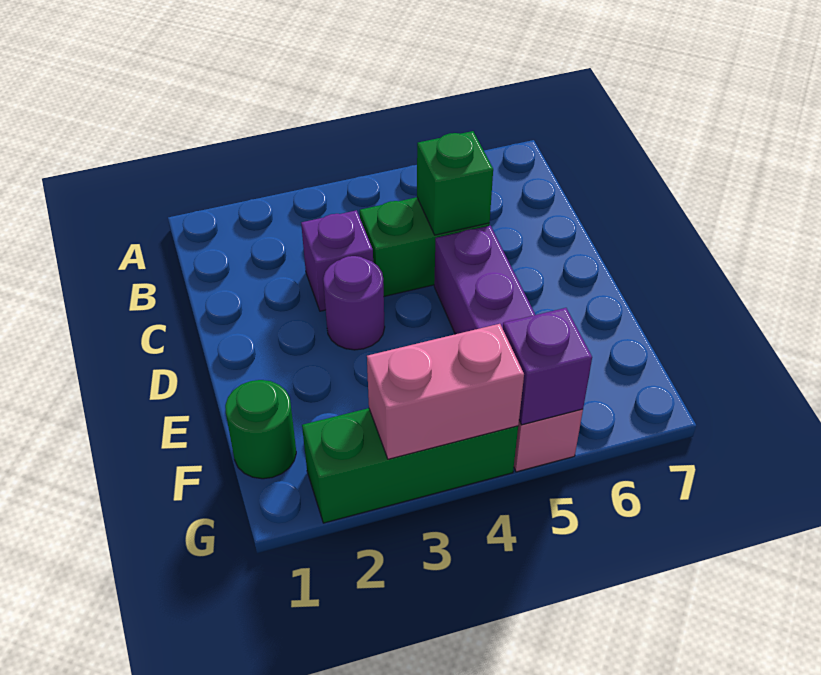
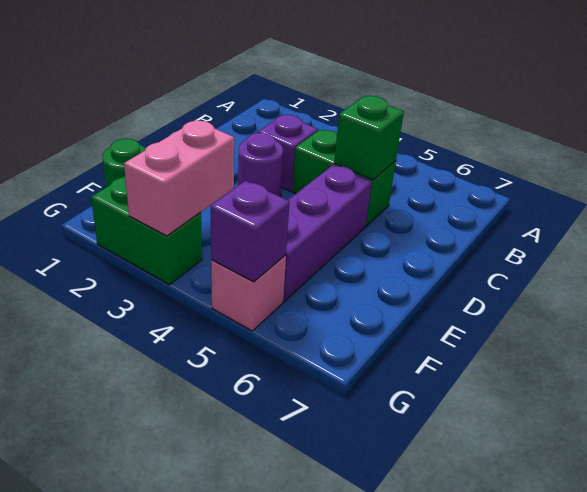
green brick G2:G4 level 1 -> green brick G2:G3 level 1
pink brick G3:G4 level 2 -> pink brick F3:G3 level 2

